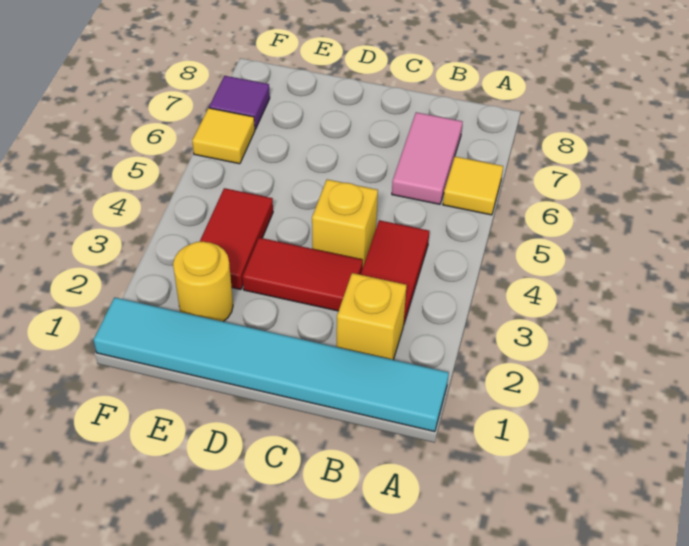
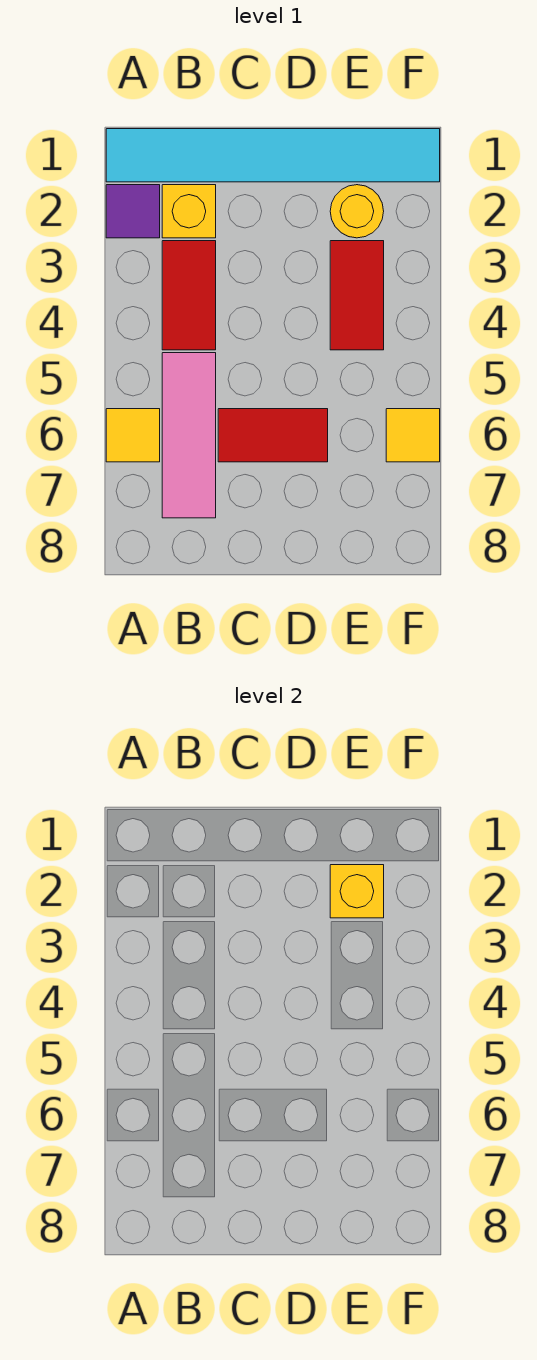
pink tile B6:B7 level 1 -> pink tile B5:B7 level 1
red tile C3:D3 level 1 -> red tile C6:D6 level 1
yellow brick C4 level 1 -> yellow brick E2 level 2
purple tile F7 level 1 -> purple tile A2 level 1

